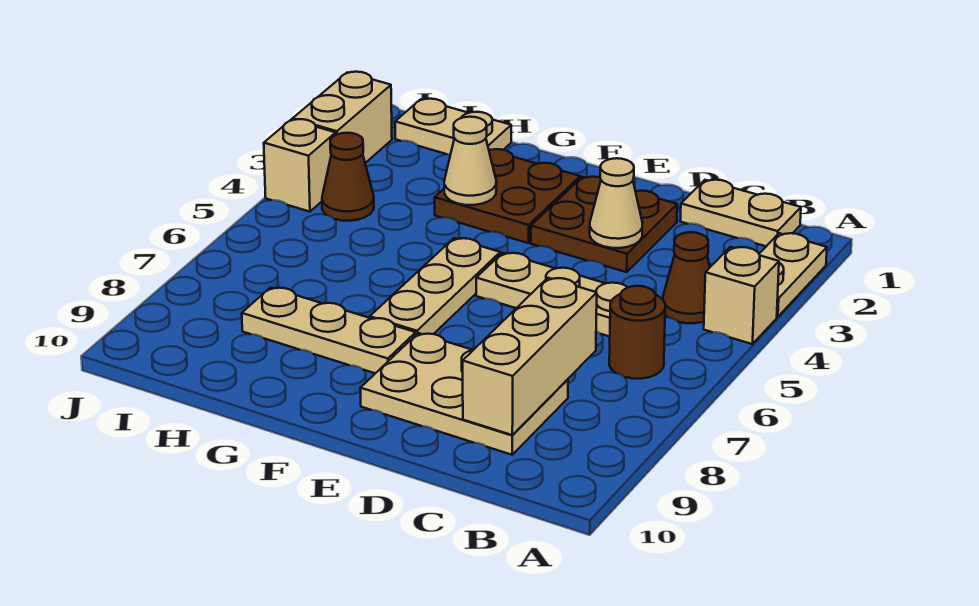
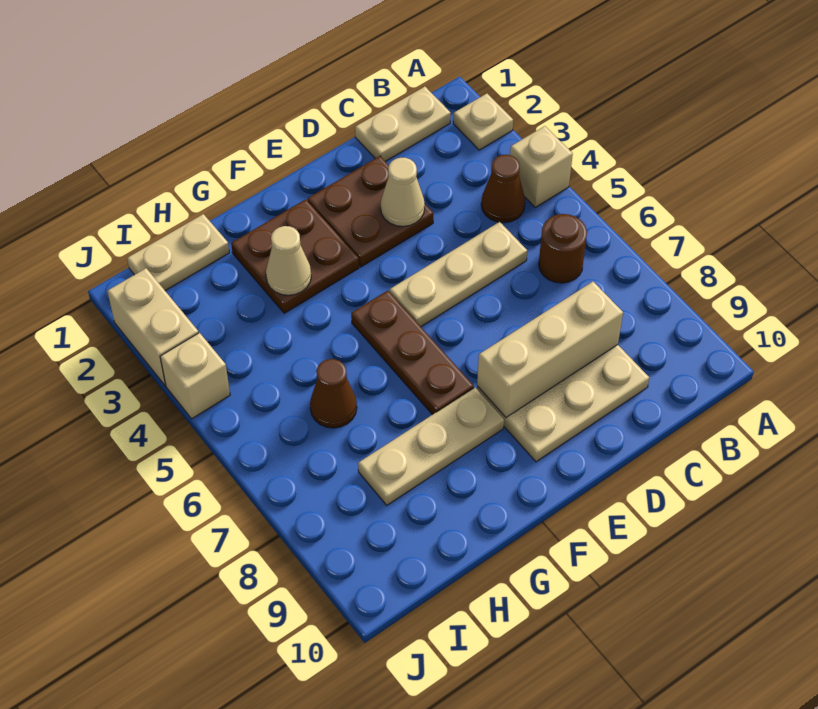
tan plate A2:A3 level 1 -> tan plate A2 level 1
tan brick C7:C9 level 2 -> tan brick C8:E8 level 2
tan plate F5:F7 level 1 -> brown plate F5:F7 level 1
brown cone I4 level 1 -> brown cone H6 level 1

